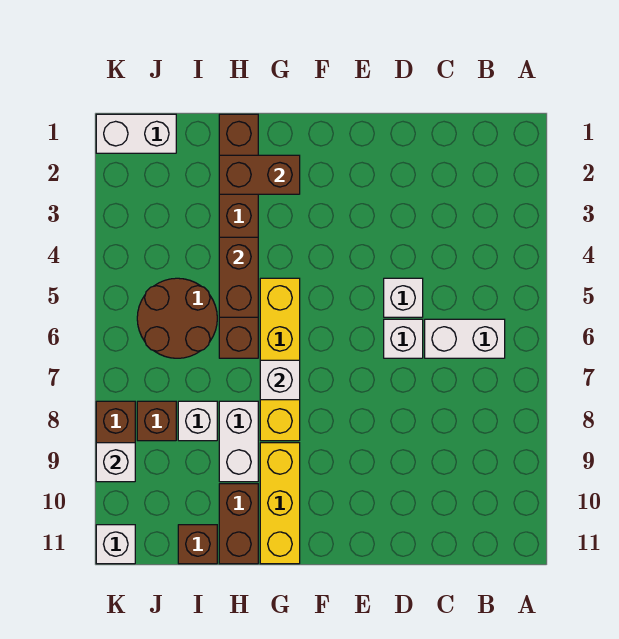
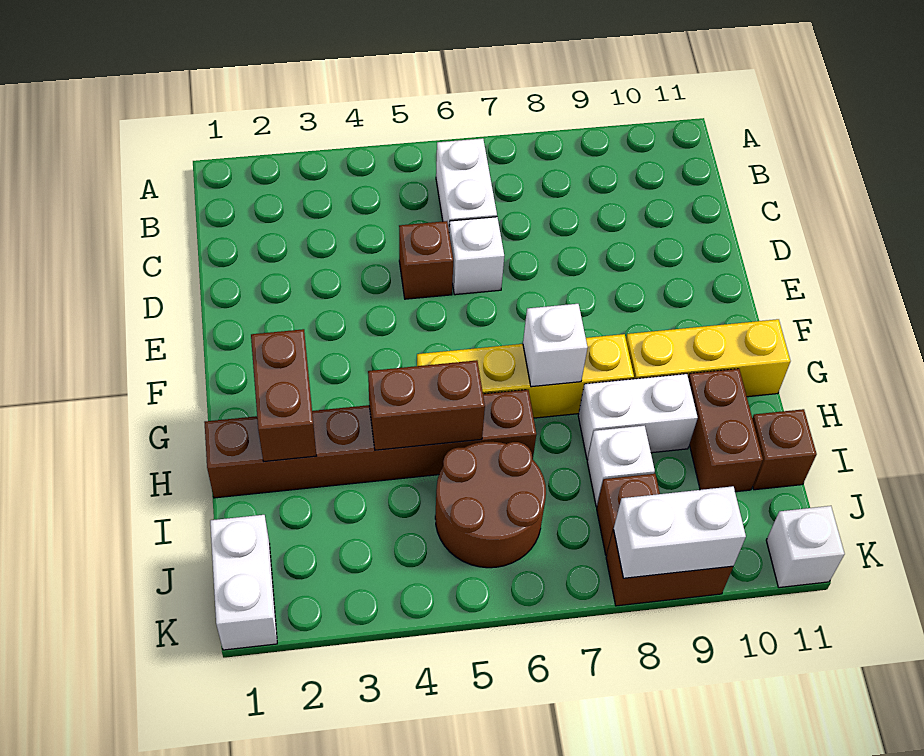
white brick D5 level 1 -> brown brick D5 level 1
brown brick H10:H11 level 1 -> brown brick H10:I10 level 1
white brick K9 level 2 -> white brick K8:K9 level 2

